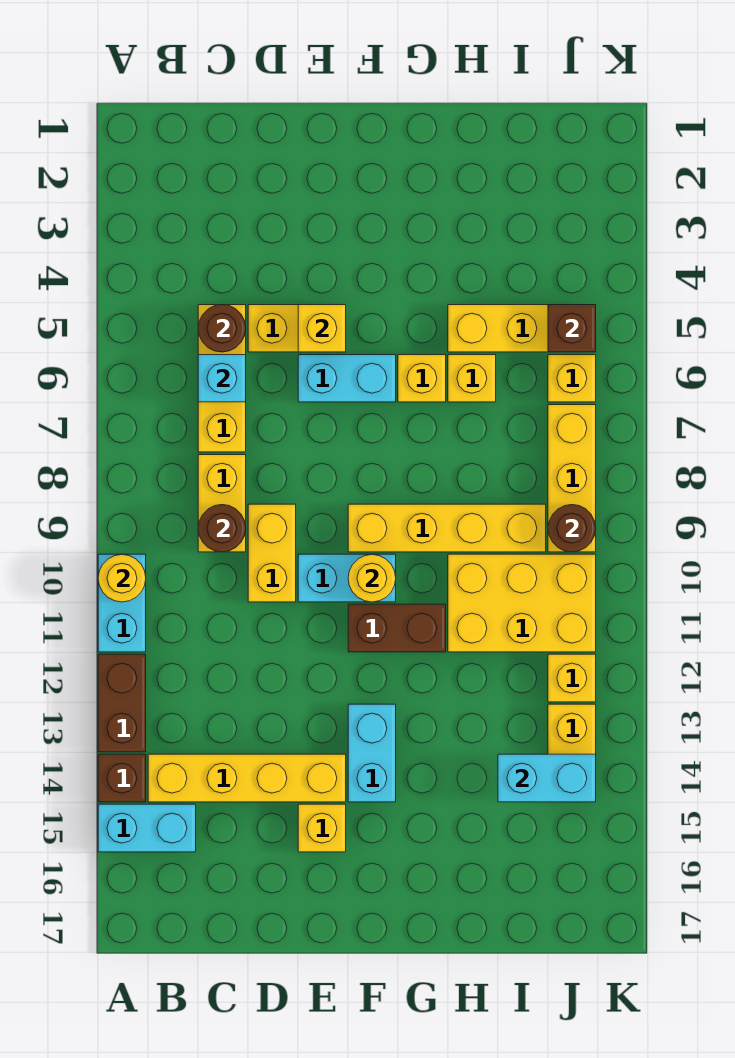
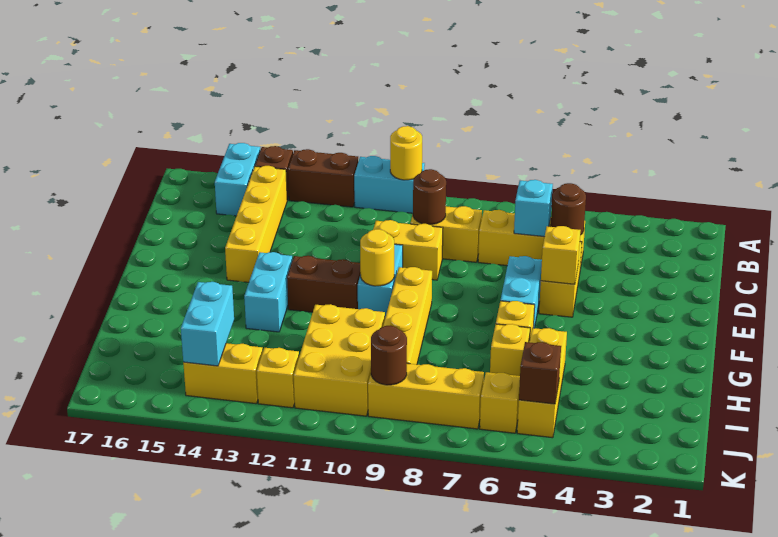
yellow brick E15 level 1 -> none
brown brick F11:G11 level 1 -> brown brick F11:F12 level 1
cyan brick F13:F14 level 1 -> cyan brick F13:G13 level 1

